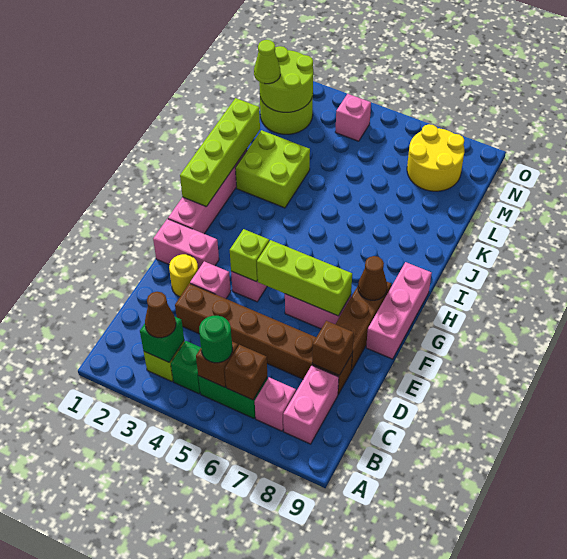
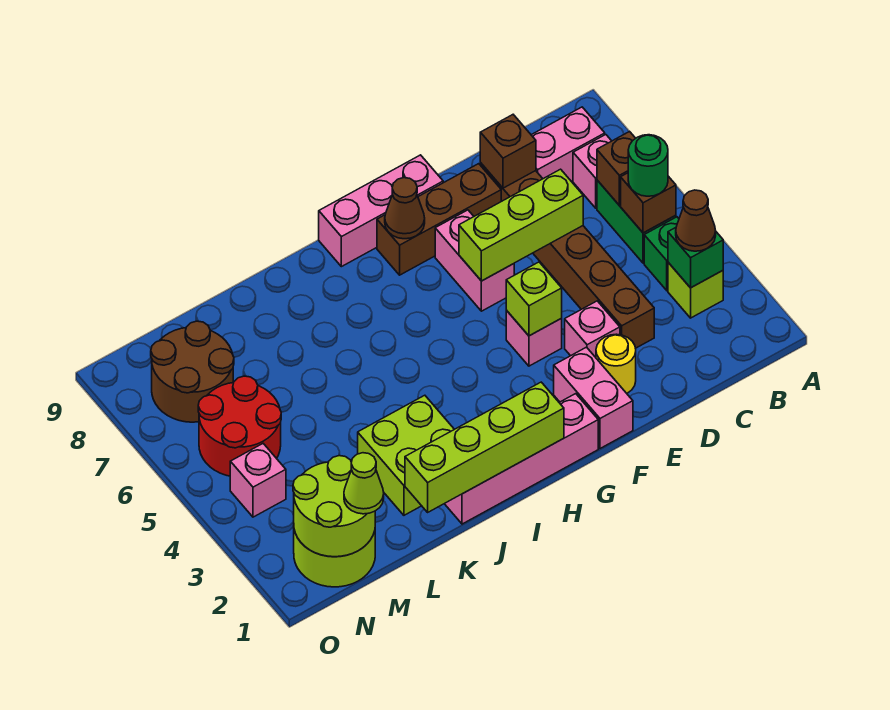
lime brick F5:F7 level 2 -> lime brick D6:F6 level 2
none -> red round brick M5:N6 level 1
yellow round brick M7:N8 level 1 -> brown round brick M7:N8 level 1

